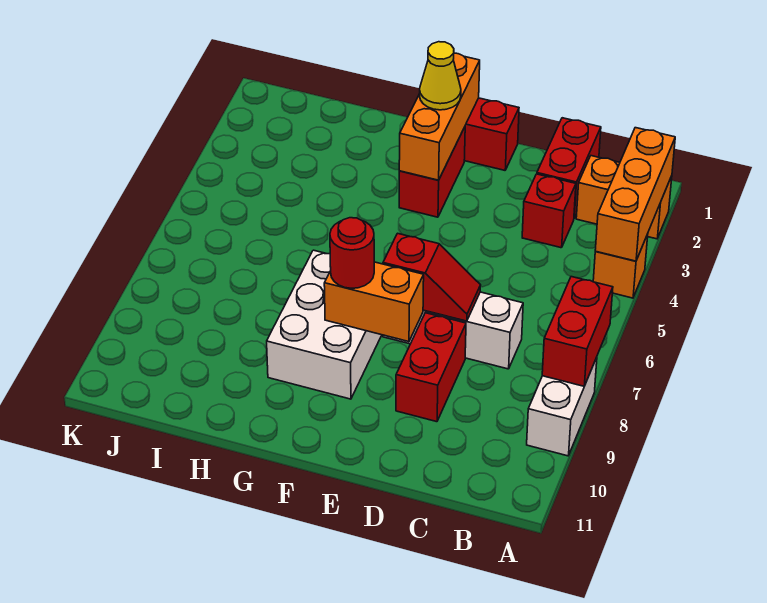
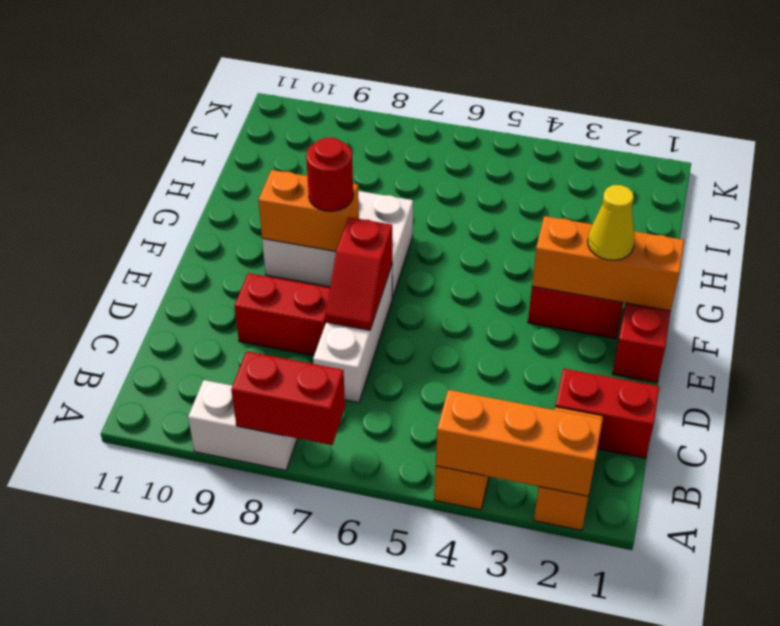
red brick C3 level 1 -> none
orange brick E8:F8 level 2 -> orange brick F8:F9 level 2

